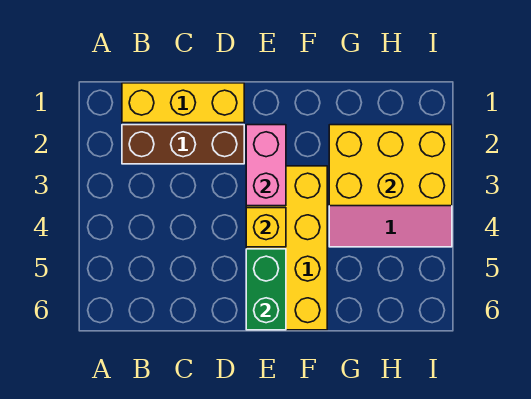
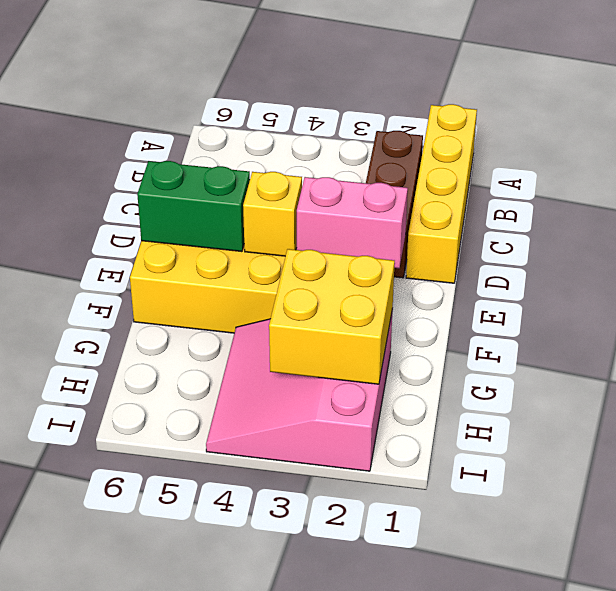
yellow brick B1:D1 level 1 -> yellow brick A1:D1 level 1
yellow brick G2:I3 level 2 -> yellow brick G2:H3 level 2

